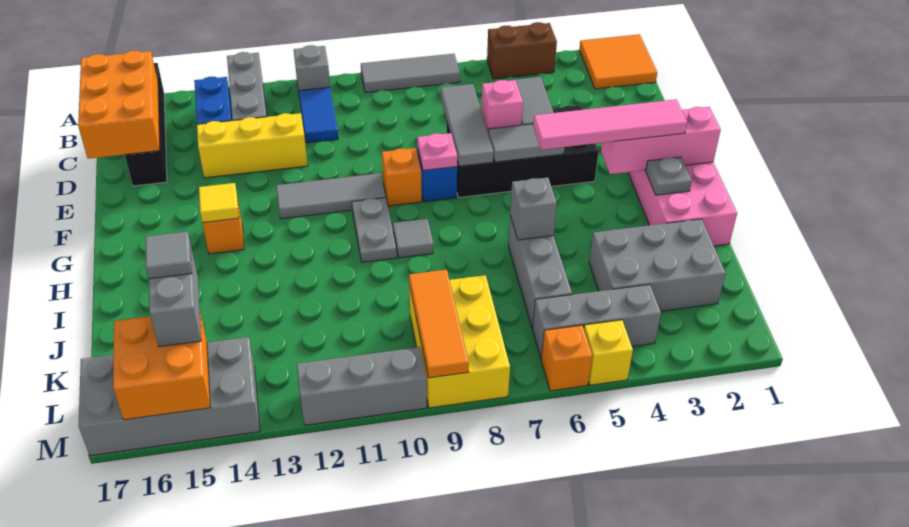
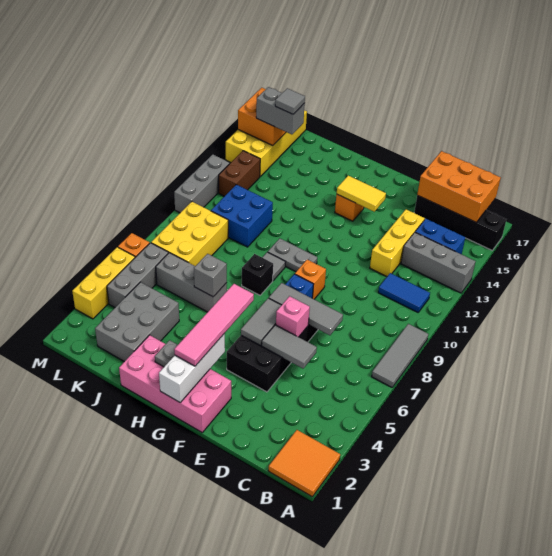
brown brick A4:A5 level 1 -> brown brick L12:L13 level 1
grey brick A11 level 1 -> none
pink plate F8 level 2 -> none
grey tile F10:F12 level 1 -> none
pink brick G1:G3 level 2 -> white brick G1:G3 level 2
yellow tile G14 level 2 -> yellow tile F14:G14 level 2
none -> black brick H8 level 1
none -> blue brick J10:K11 level 1
yellow brick K8:M9 level 1 -> yellow brick K7:L9 level 1
orange tile K9:M9 level 2 -> none
grey brick L14:M17 level 1 -> yellow brick L14:M17 level 1
yellow brick M5 level 1 -> yellow brick M3:M5 level 1

